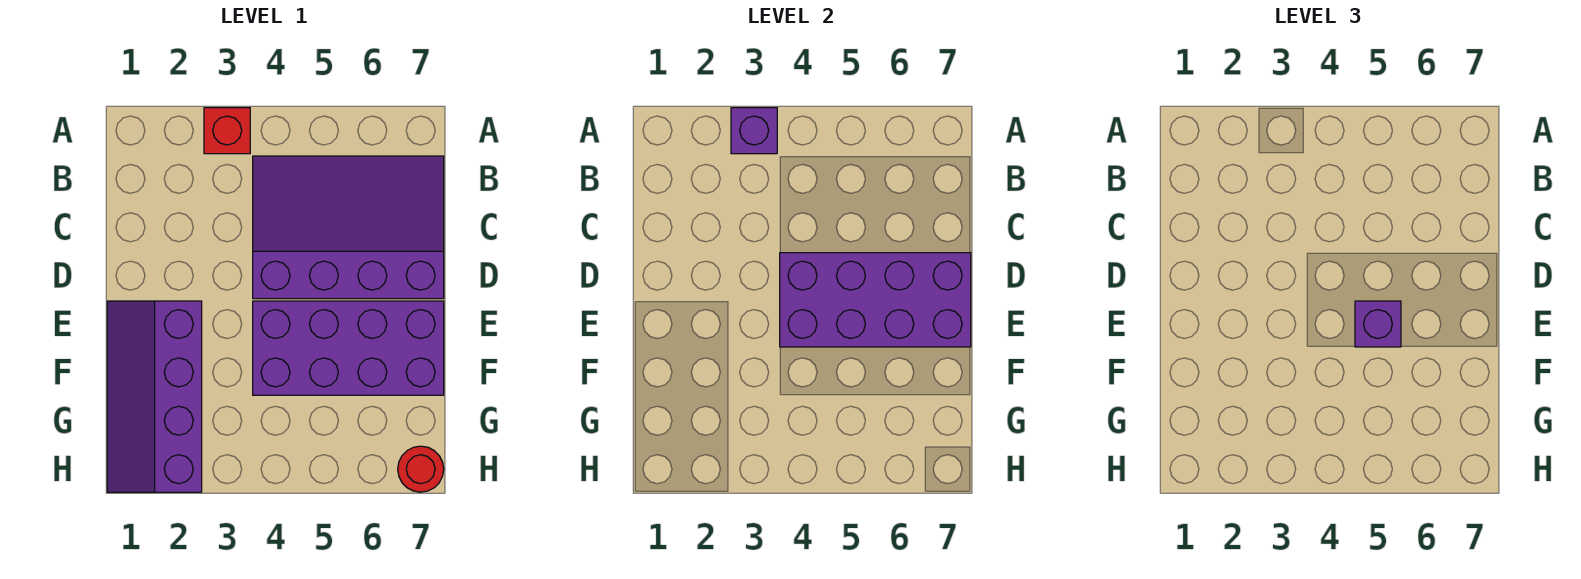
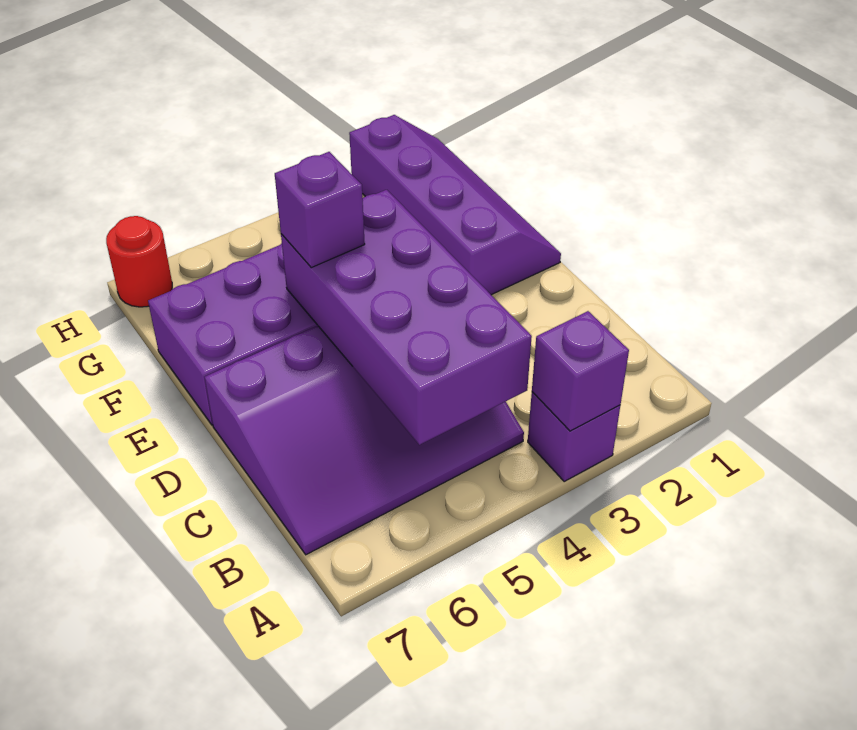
red brick A3 level 1 -> purple brick A3 level 1
purple brick D4:E7 level 2 -> purple brick B4:E5 level 2

